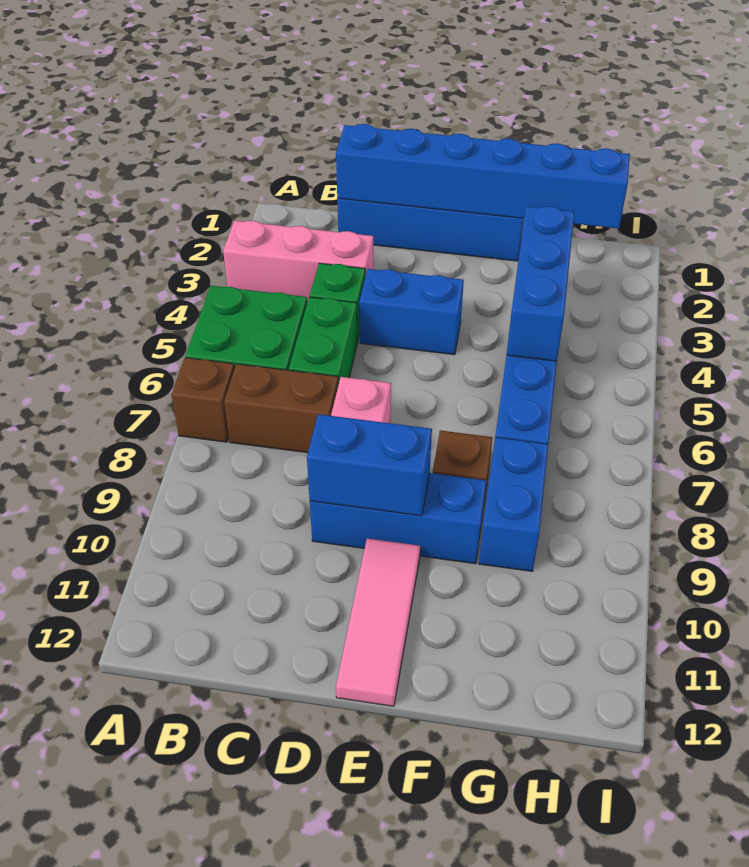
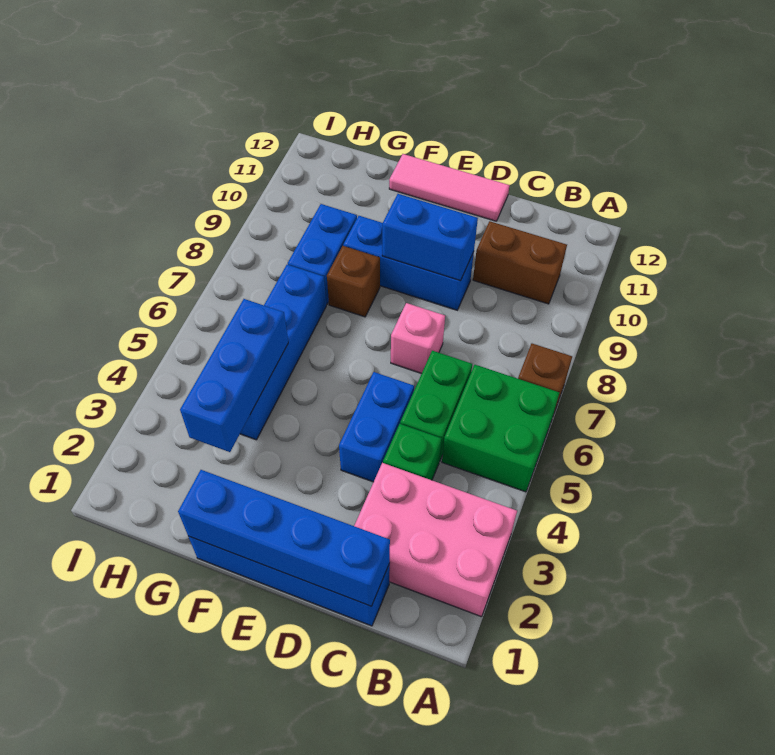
pink brick A3:C3 level 1 -> pink brick A2:C3 level 1
brown brick B7:C7 level 1 -> brown brick B10:C10 level 1
blue brick C1:H1 level 2 -> blue brick C1:F1 level 2
blue brick D4:E4 level 1 -> blue brick D4:D5 level 1
pink tile E10:E12 level 1 -> pink tile D12:F12 level 1

